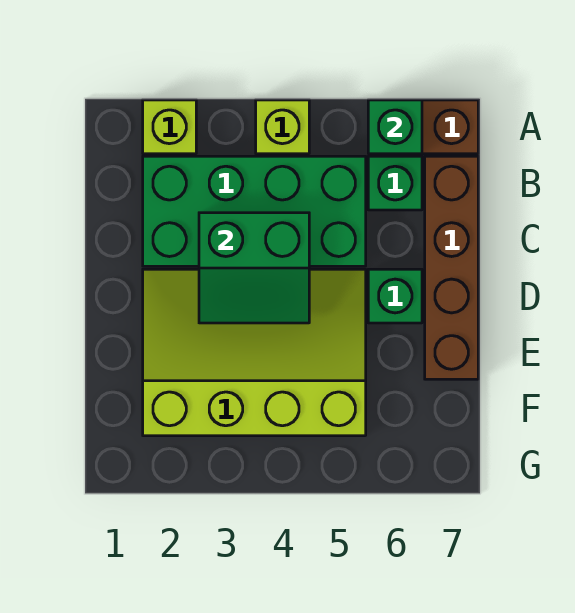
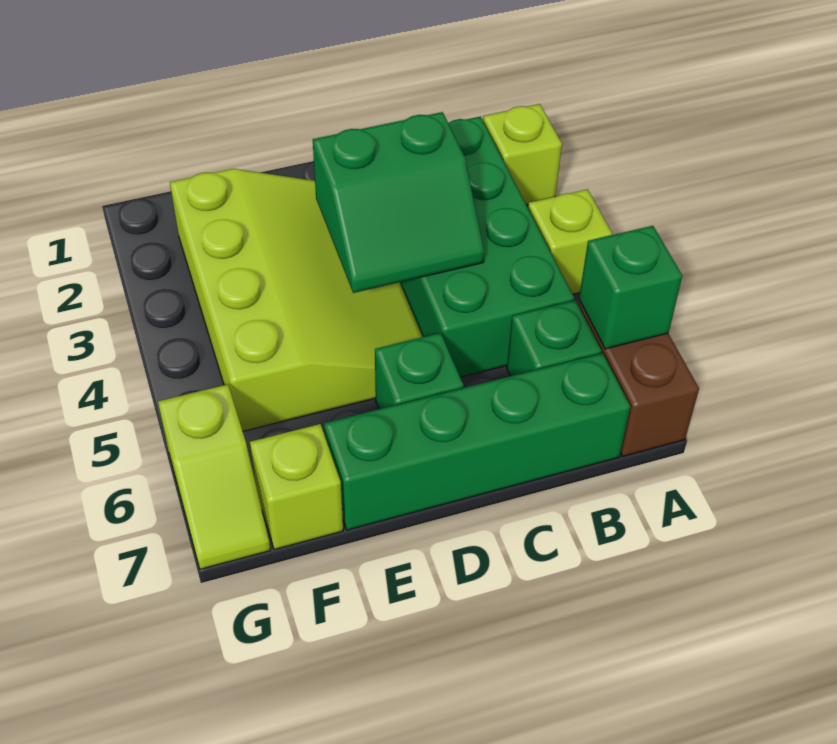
brown brick B7:E7 level 1 -> green brick B7:E7 level 1
green slope C3:D4 level 2 top C -> green slope C3:D4 level 2 top 3
none -> lime brick F7 level 1
none -> lime slope G6:G7 level 1 top 6

